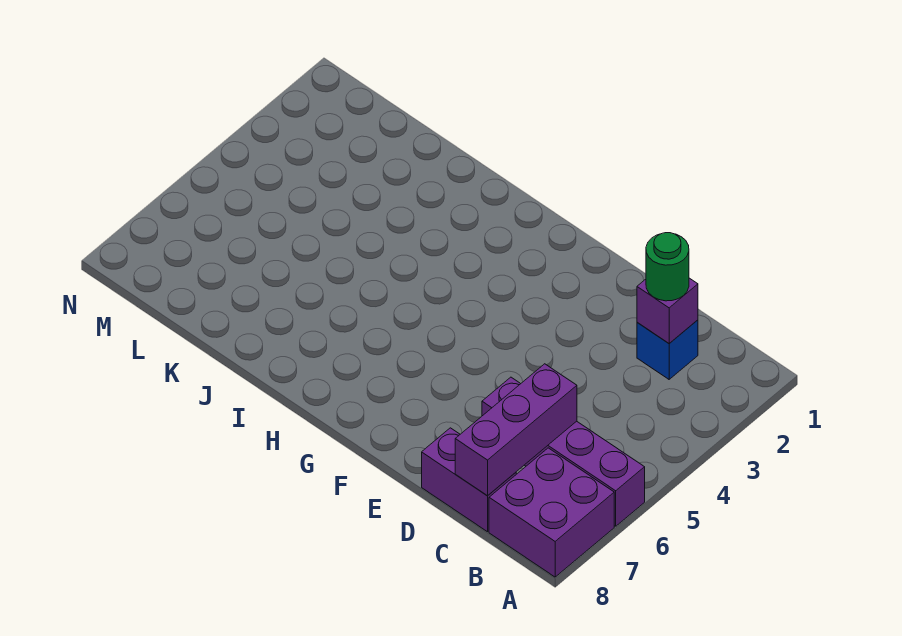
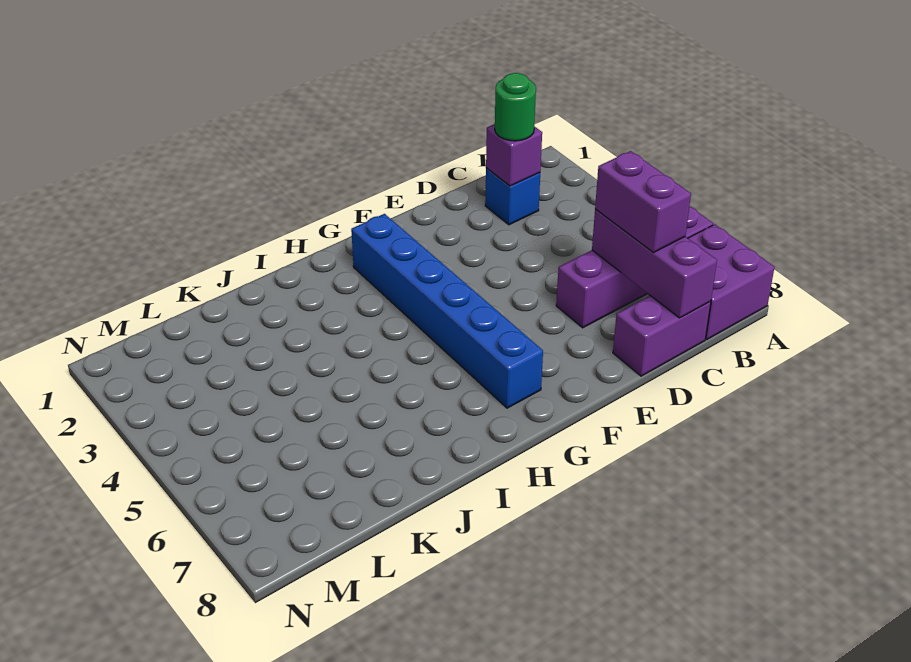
none -> purple brick C6:C7 level 3
none -> blue brick G2:G7 level 1

